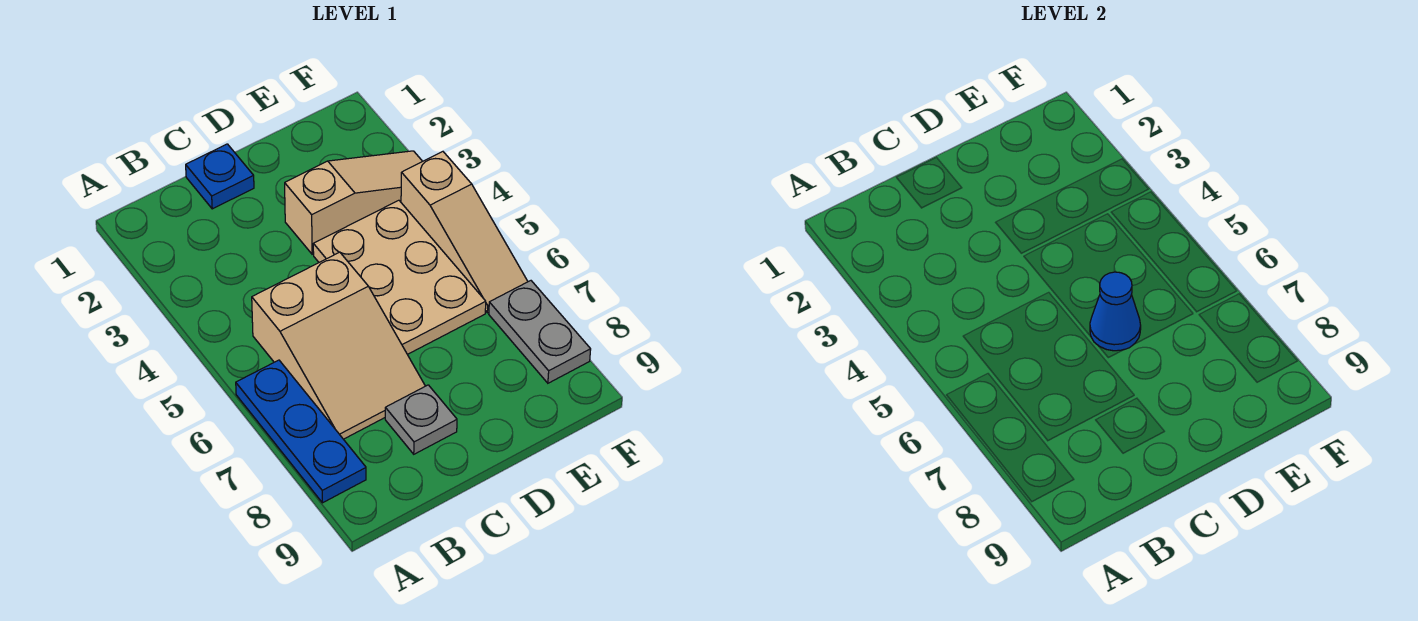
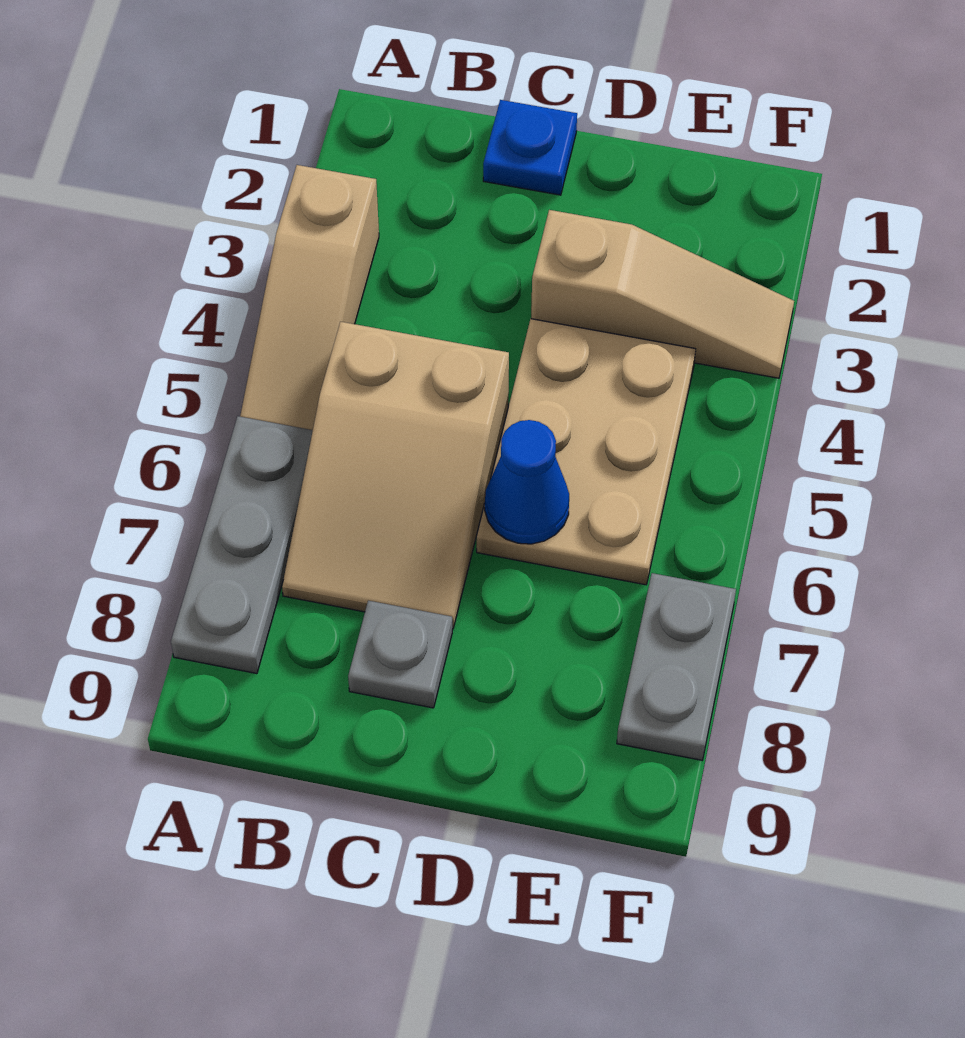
blue plate A6:A8 level 1 -> grey plate A6:A8 level 1
tan slope F4:F6 level 1 top 4 -> tan slope A3:A5 level 1 top 3

